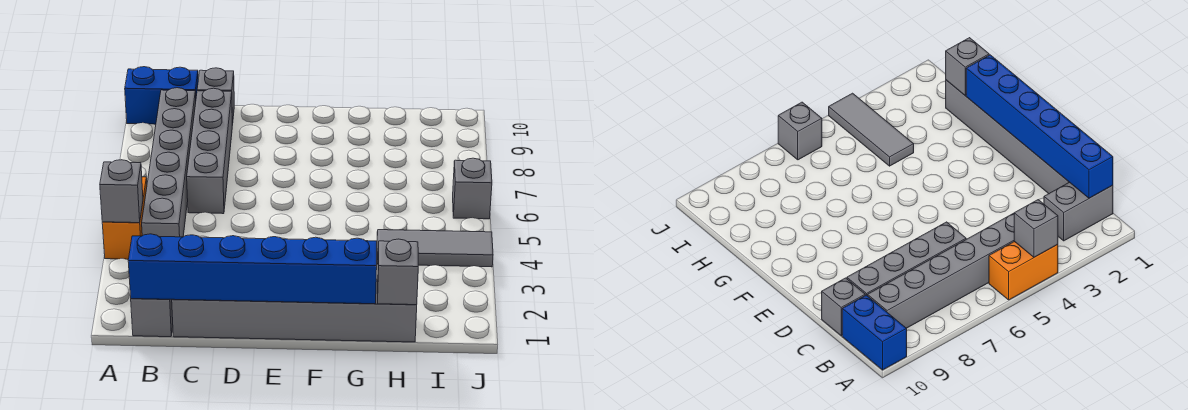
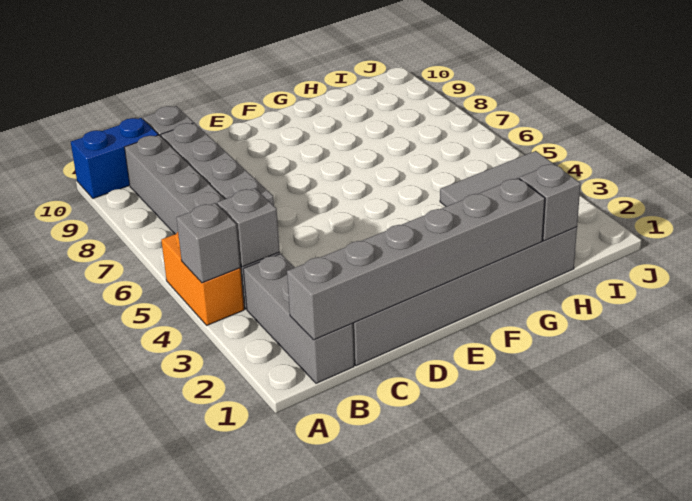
grey brick B1:B2 level 1 -> grey brick B1:B3 level 1
blue brick B1:G1 level 2 -> grey brick B1:G1 level 2
grey brick J6 level 1 -> grey brick B4 level 2

